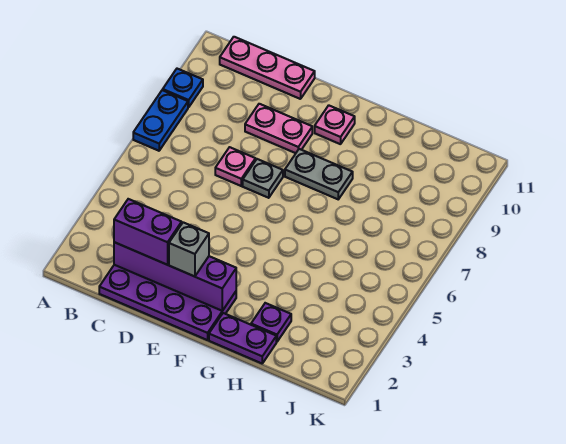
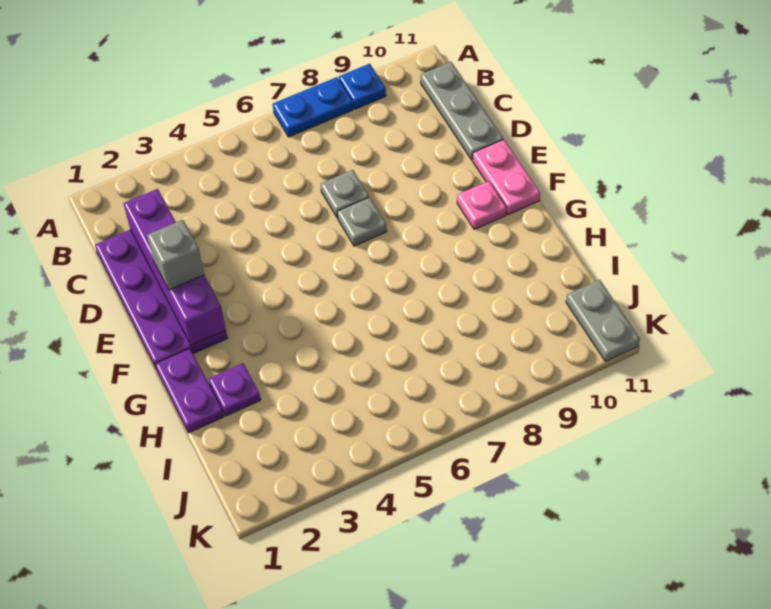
pink plate B11:D11 level 1 -> grey plate B11:D11 level 1
purple brick C2:D2 level 3 -> none
pink plate D7 level 1 -> grey plate D7 level 1
pink plate D9:E9 level 1 -> pink plate E11:F11 level 1
grey plate F8:G8 level 1 -> grey plate J11:K11 level 1

